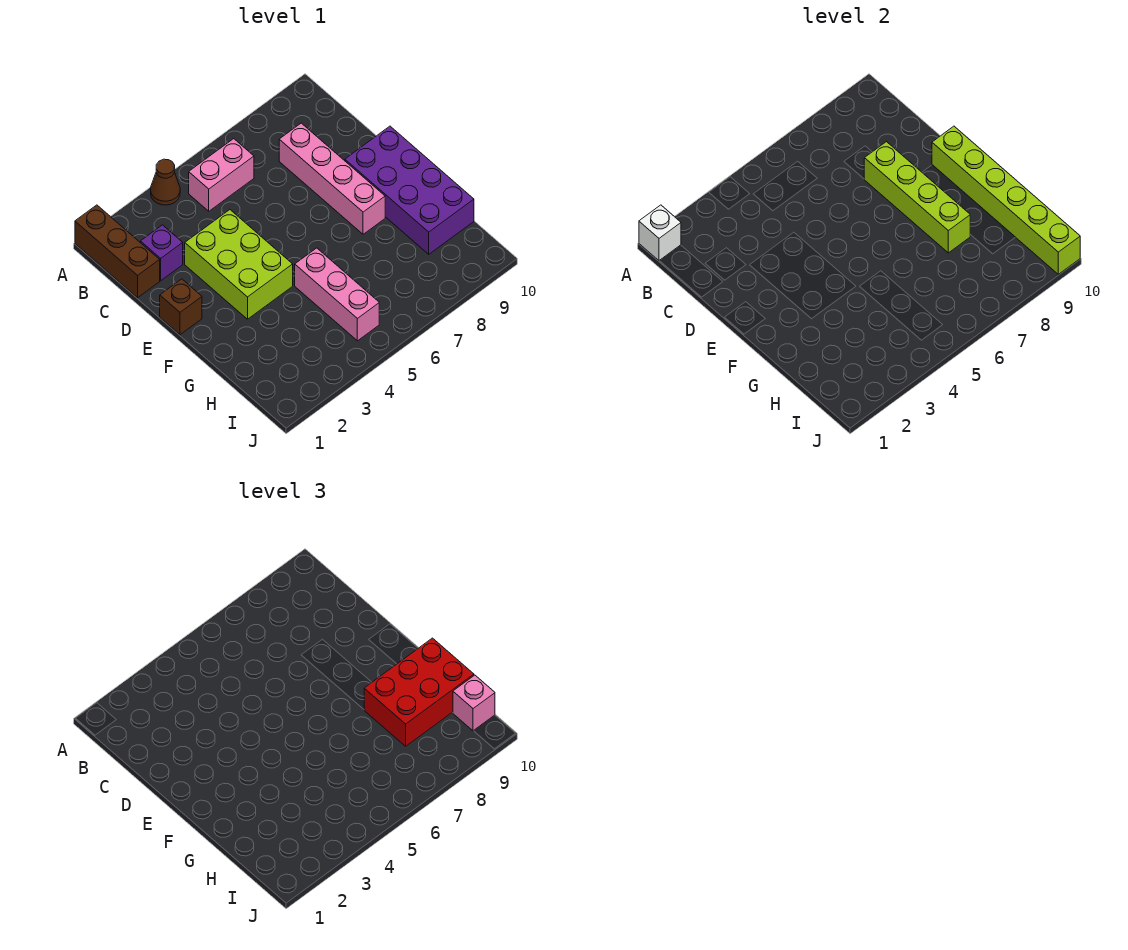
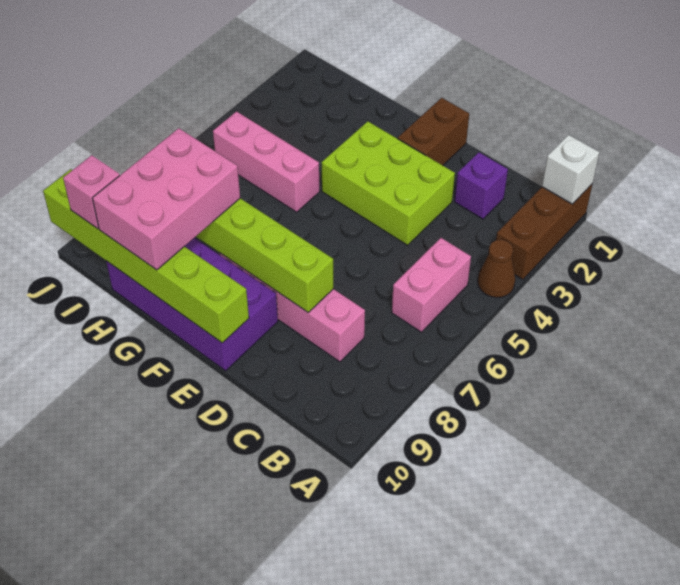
brown brick A1:C1 level 1 -> brown brick A1:A3 level 1
brown brick E1 level 1 -> brown brick E1:E2 level 1
red brick G8:H10 level 3 -> pink brick G8:H10 level 3

